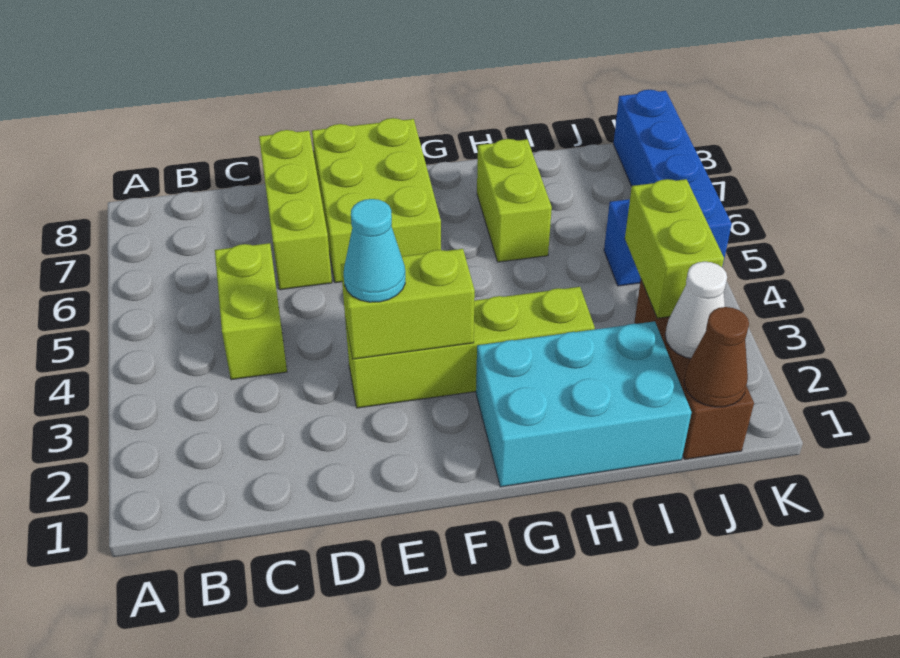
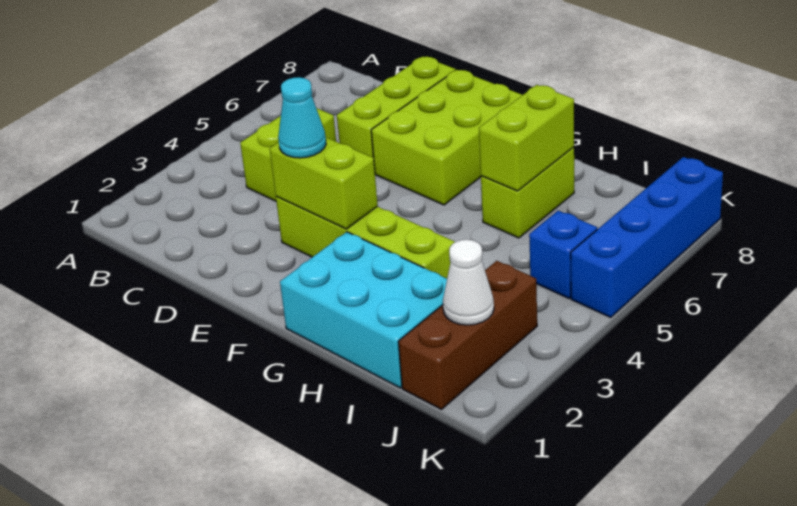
brown cone J1 level 2 -> none
lime brick J3:J4 level 2 -> lime brick H6:H7 level 2

